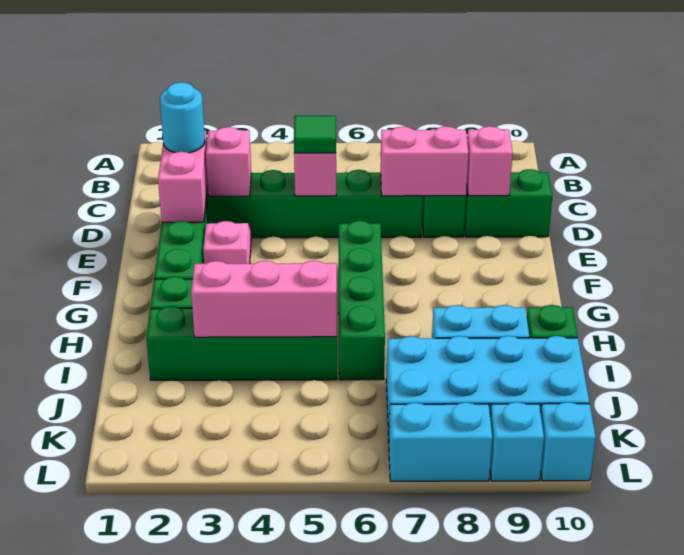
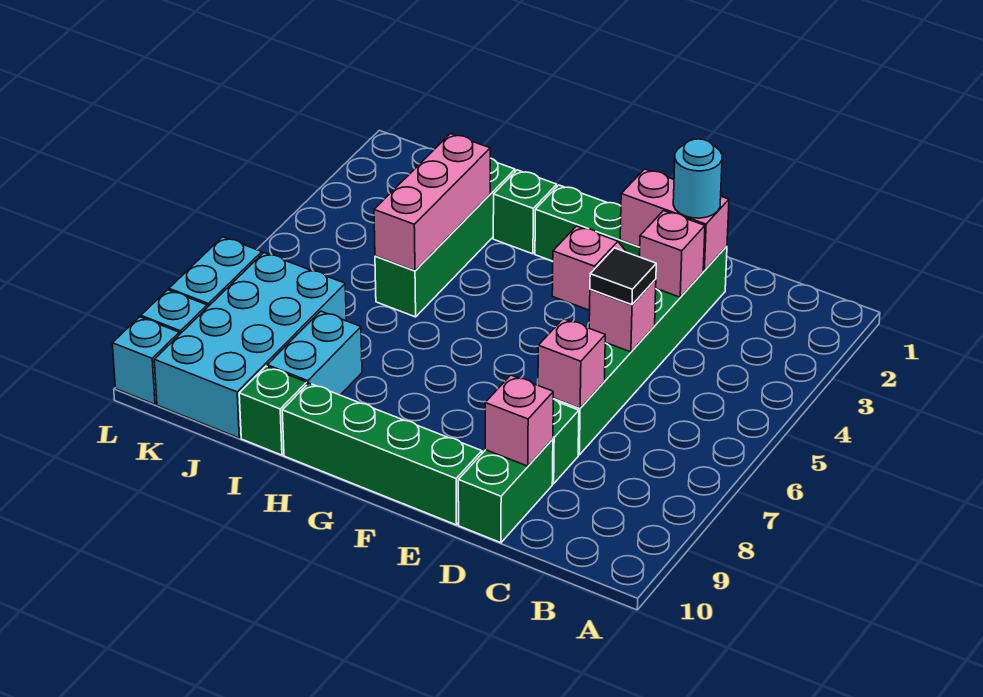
green tile D5 level 3 -> black tile D5 level 3
pink brick D7:D8 level 2 -> pink brick D7 level 2
green brick F6:I6 level 1 -> green brick E10:H10 level 1

